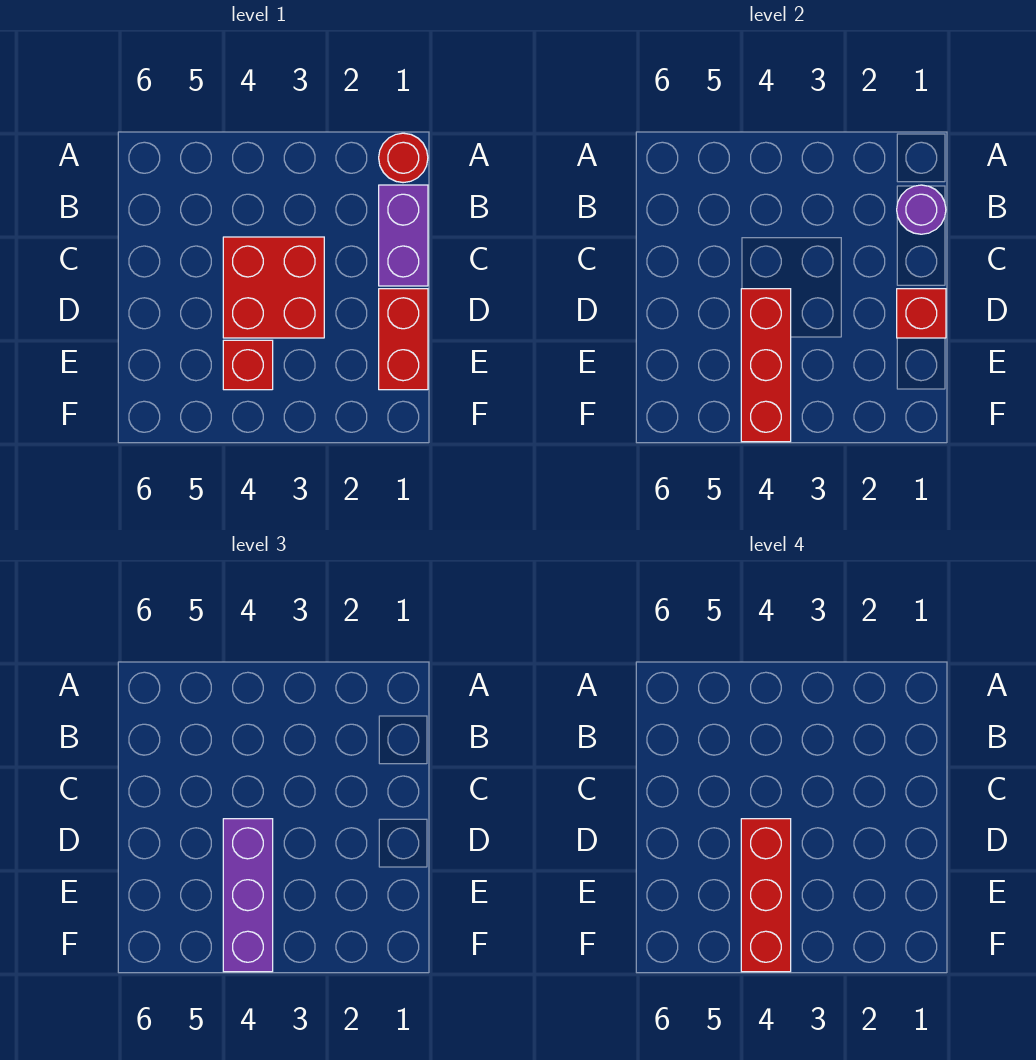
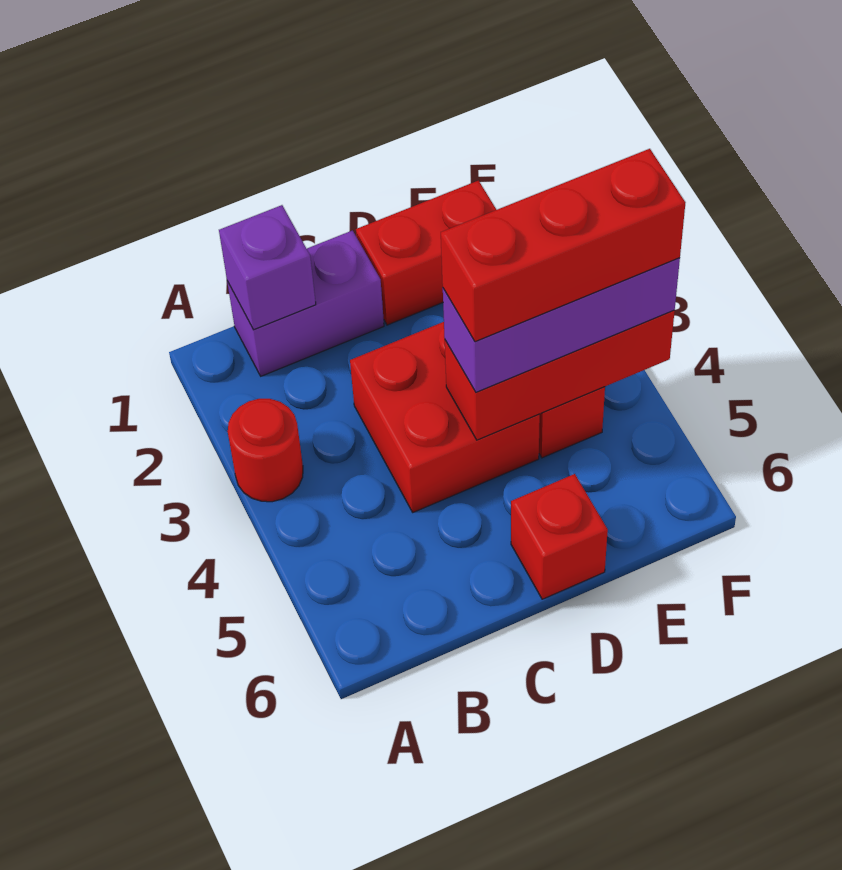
red round brick A1 level 1 -> red round brick A3 level 1
purple round brick B1 level 2 -> purple brick B1 level 2
red brick D1 level 2 -> red brick D6 level 1

